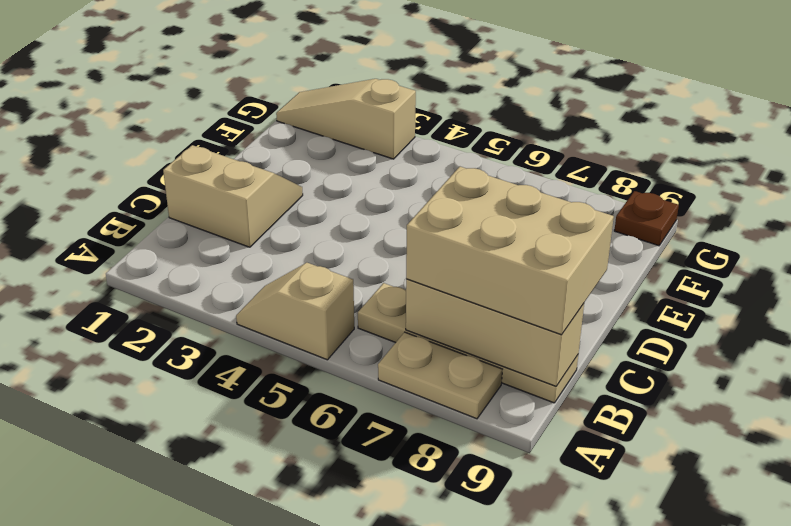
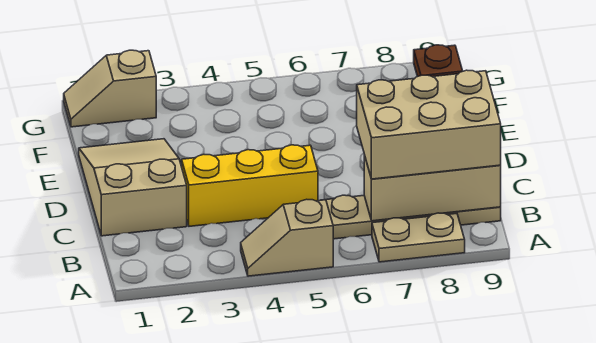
tan slope C1:D2 level 1 top C -> tan slope C1:E2 level 1 top C
none -> yellow brick C3:C5 level 1
tan slope G1:G3 level 1 top 3 -> tan slope G1:G2 level 1 top 2

